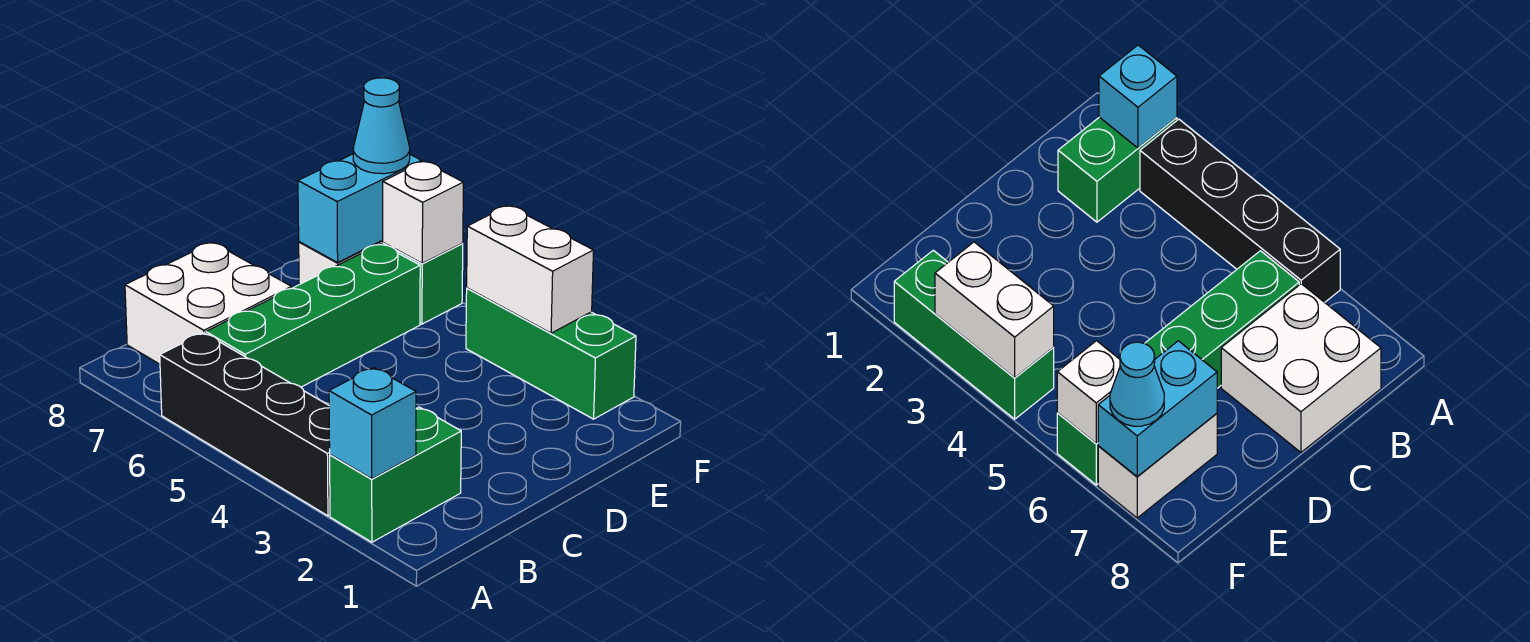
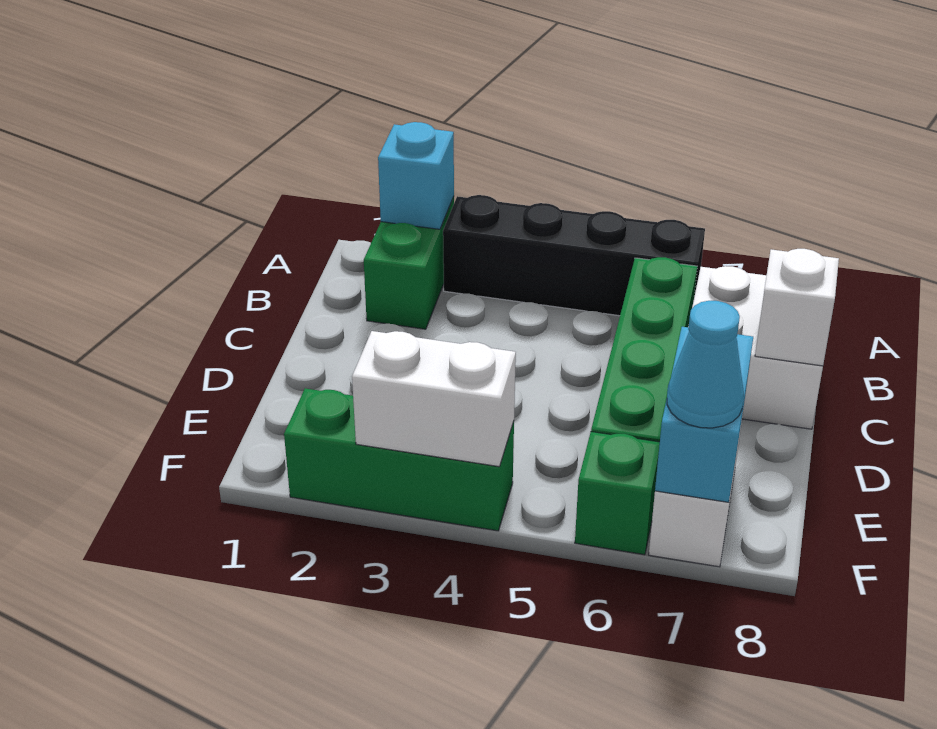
white brick F6 level 2 -> white brick C8 level 2

